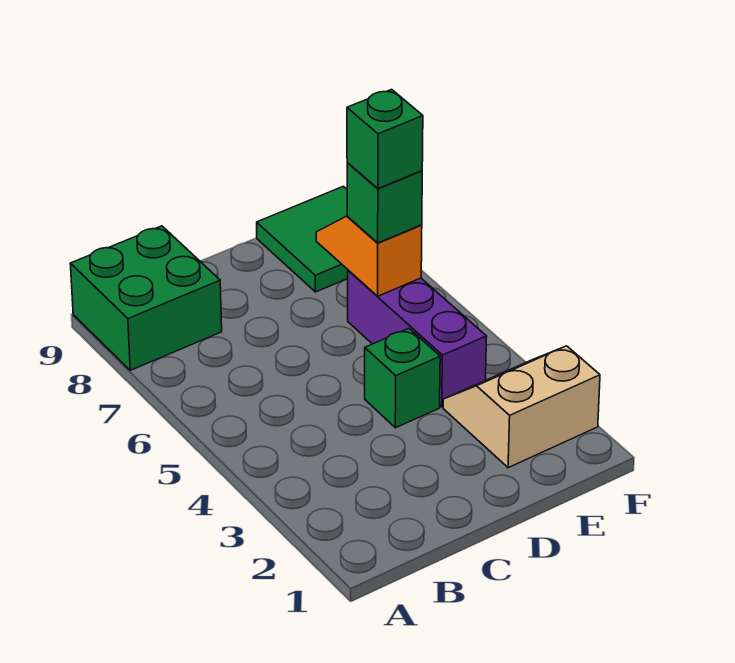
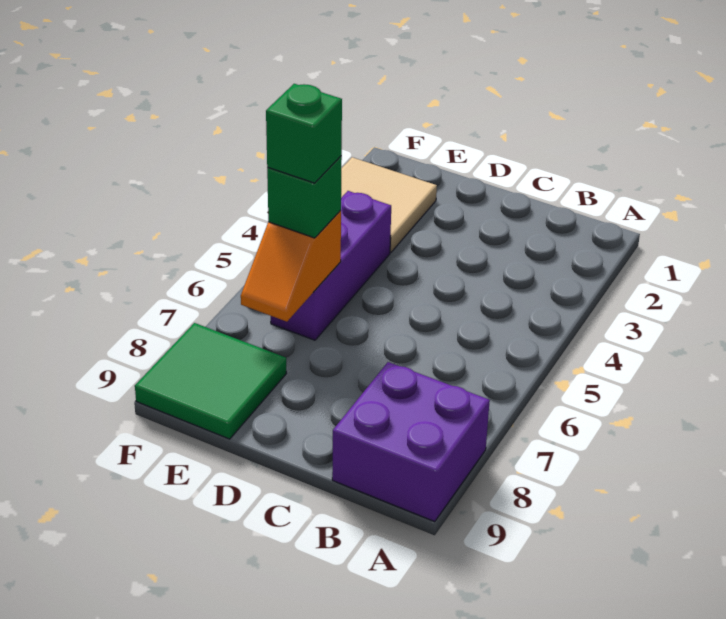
green brick A8:B9 level 1 -> purple brick A8:B9 level 1
green brick D4 level 1 -> none
tan slope E2:F3 level 1 top 2 -> tan tile E2:F3 level 1

